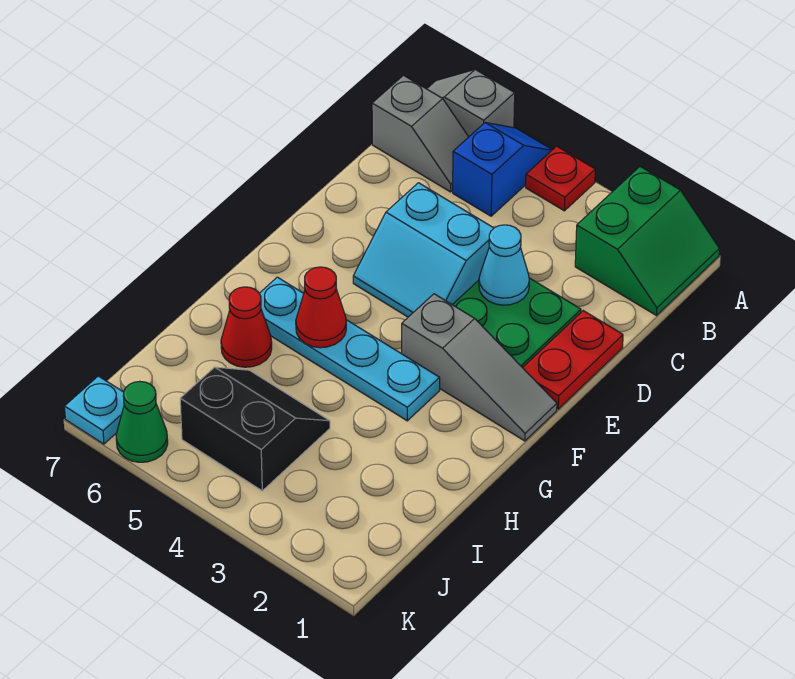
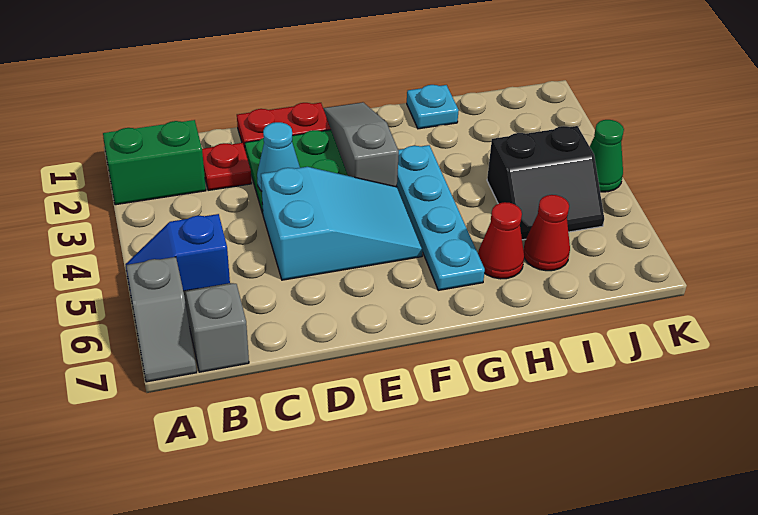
red plate A4 level 1 -> red plate C2 level 1
cyan slope D4:E5 level 1 top D -> cyan slope D4:F5 level 1 top D
red cone G5 level 2 -> red cone I6 level 1
black slope I4:J5 level 1 top J -> black slope I4:J5 level 1 top 4
green cone K6 level 1 -> green cone K4 level 1
cyan plate K7 level 1 -> cyan plate H1 level 1

